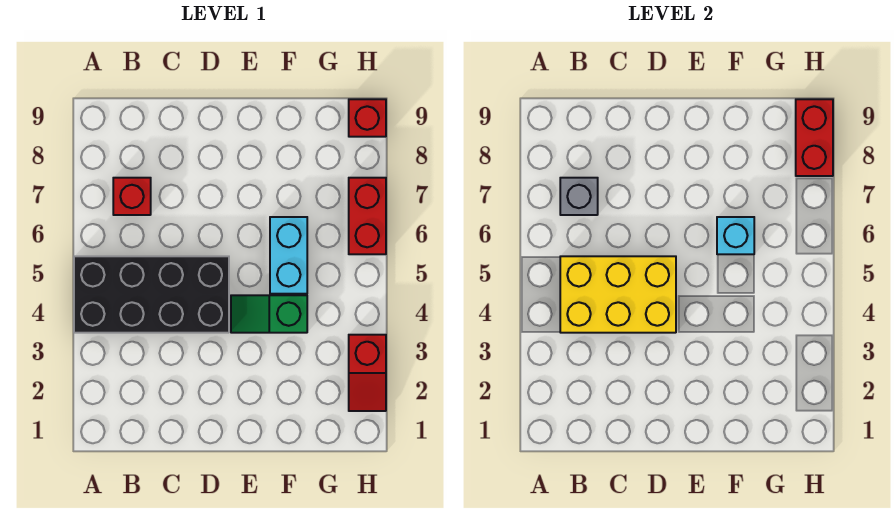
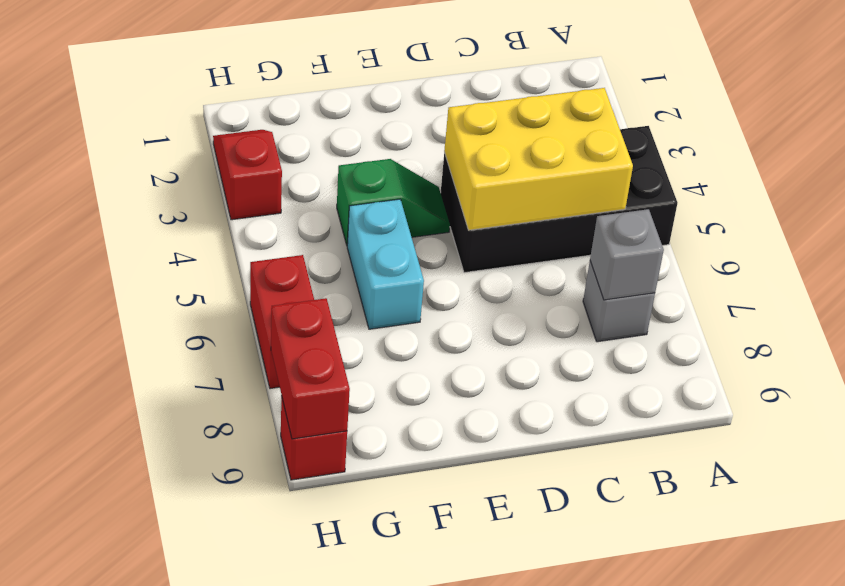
red brick B7 level 1 -> grey brick B7 level 1
cyan brick F6 level 2 -> none

